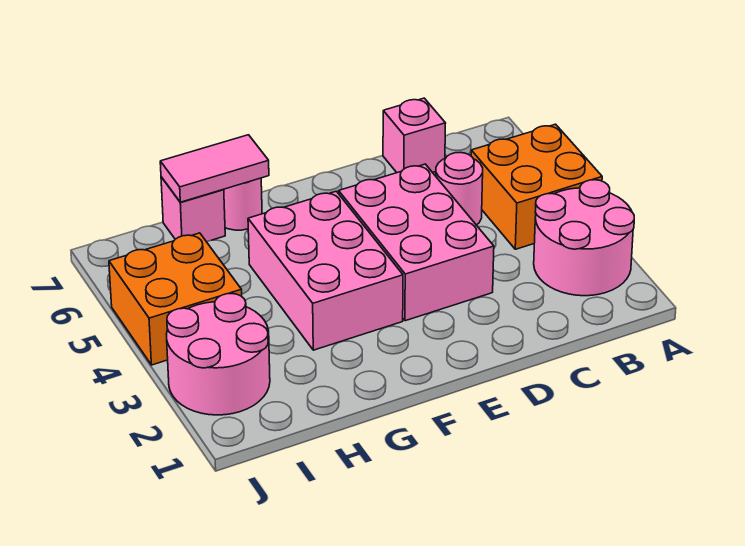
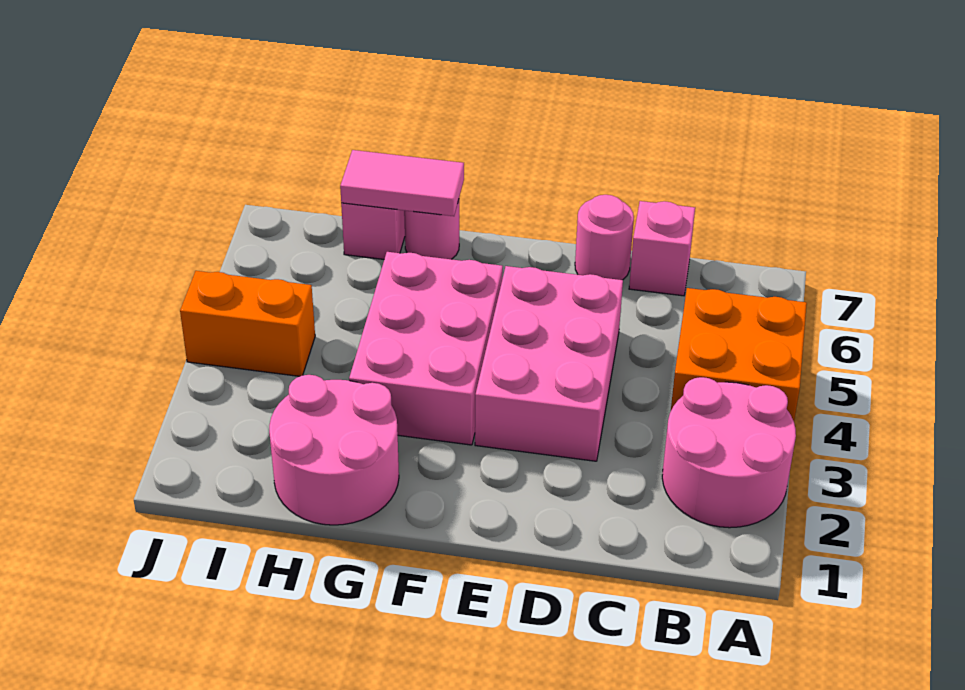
pink round brick C5 level 1 -> pink round brick D7 level 1
pink round brick I2:J3 level 1 -> pink round brick G1:H2 level 1
orange brick I4:J5 level 1 -> orange brick I4:J4 level 1

